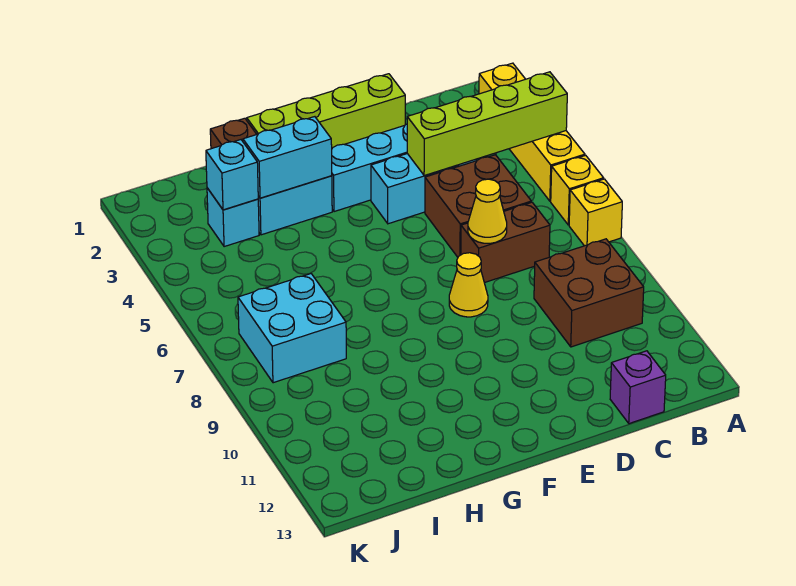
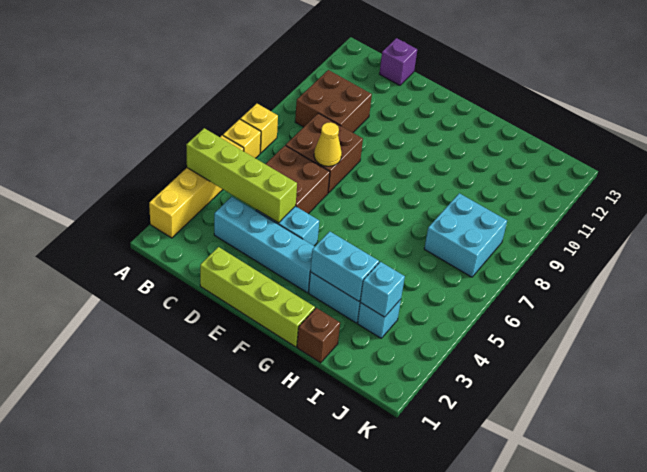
brown brick C7:D7 level 1 -> brown brick C7:D8 level 1
yellow cone E8 level 1 -> none

